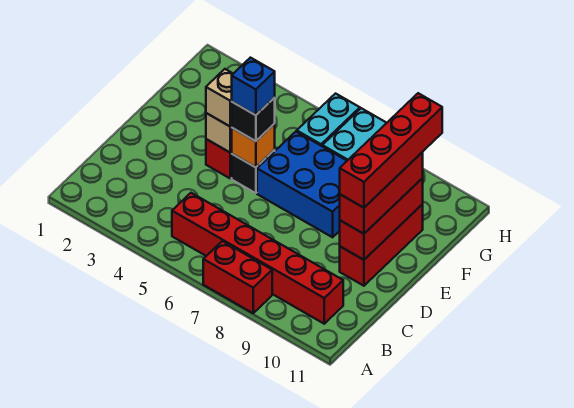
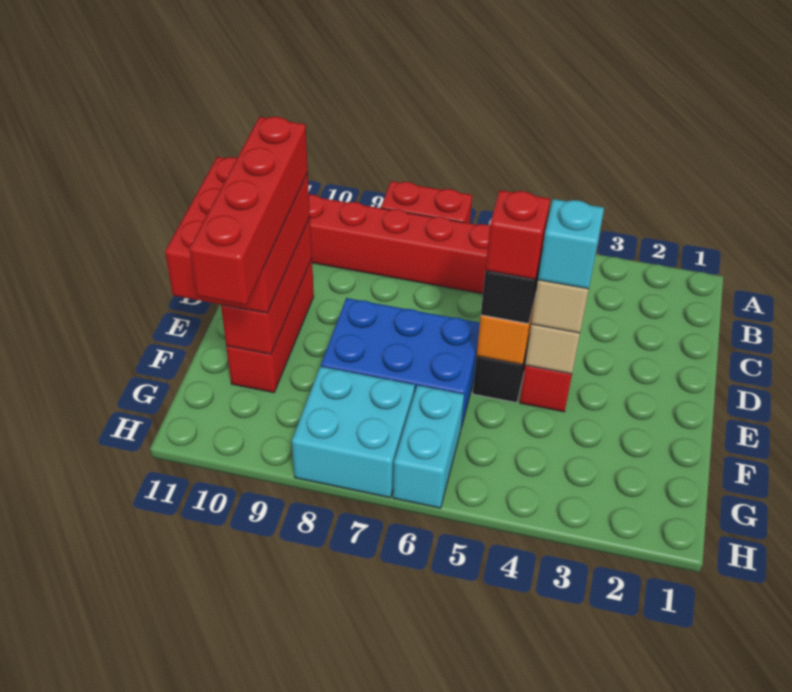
red brick D10:F10 level 3 -> red brick D10:F11 level 3
none -> cyan brick E4 level 4
blue brick E5 level 4 -> red brick E5 level 4

